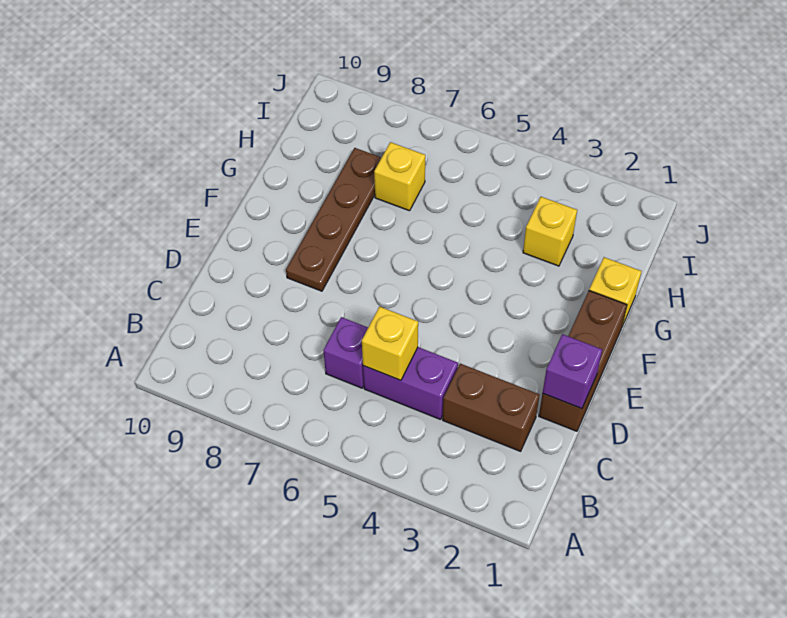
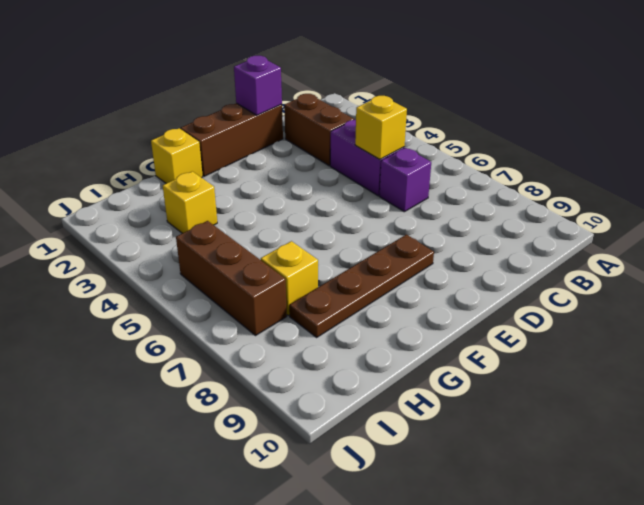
none -> brown brick I5:I7 level 1

